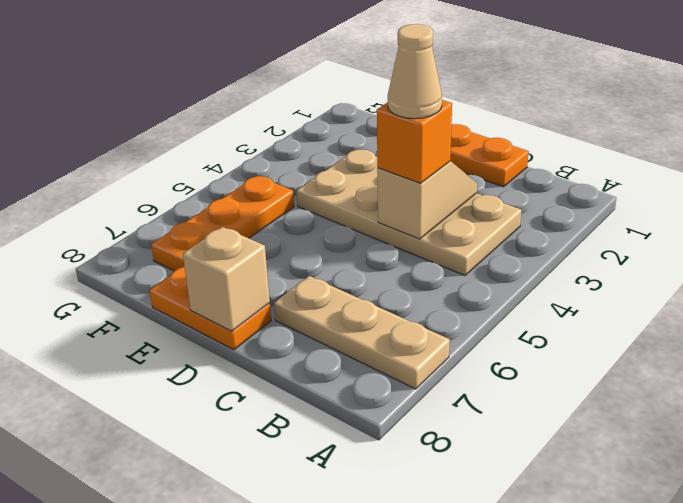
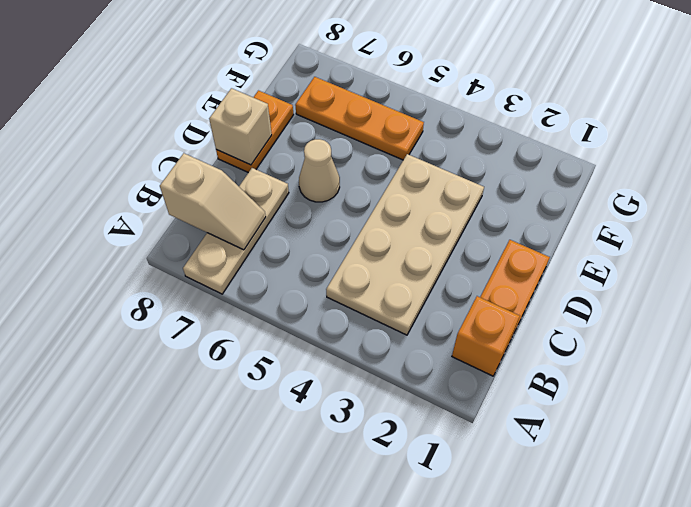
tan slope C3:C4 level 2 top 4 -> tan slope B7:B8 level 2 top 8
orange brick C4 level 3 -> orange brick B1 level 1
tan cone C4 level 4 -> tan cone D6 level 1

